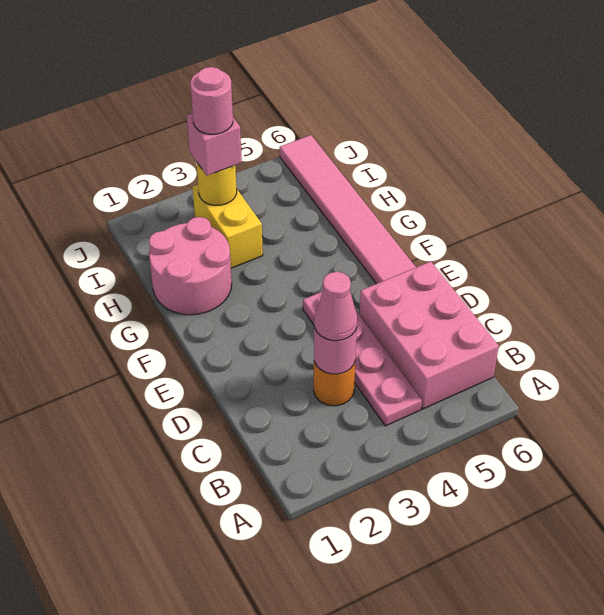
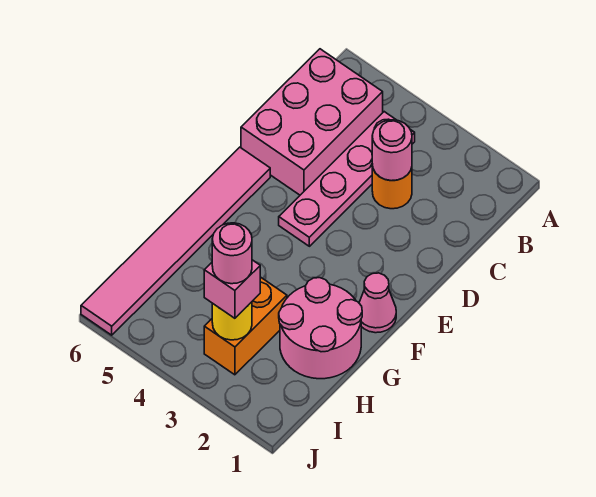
pink cone C3 level 3 -> pink cone F1 level 1
yellow brick H3:I3 level 1 -> orange brick H3:I3 level 1

